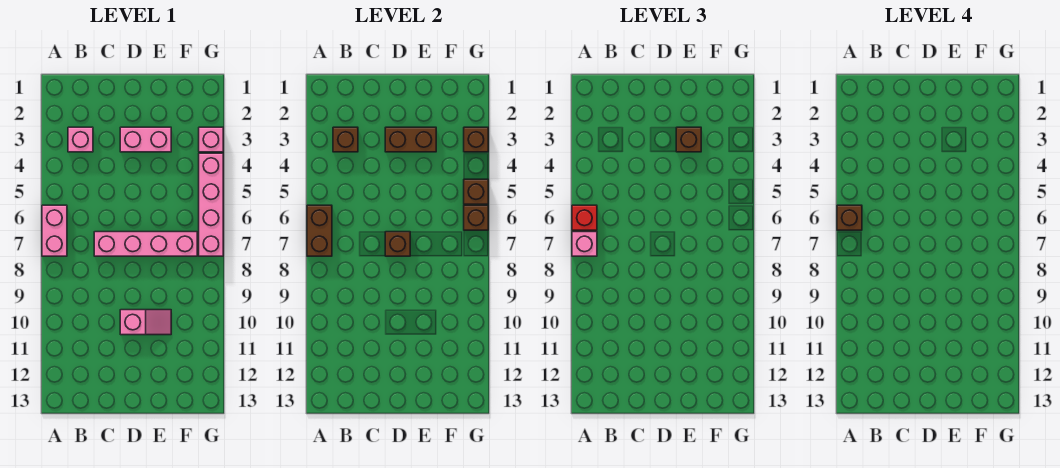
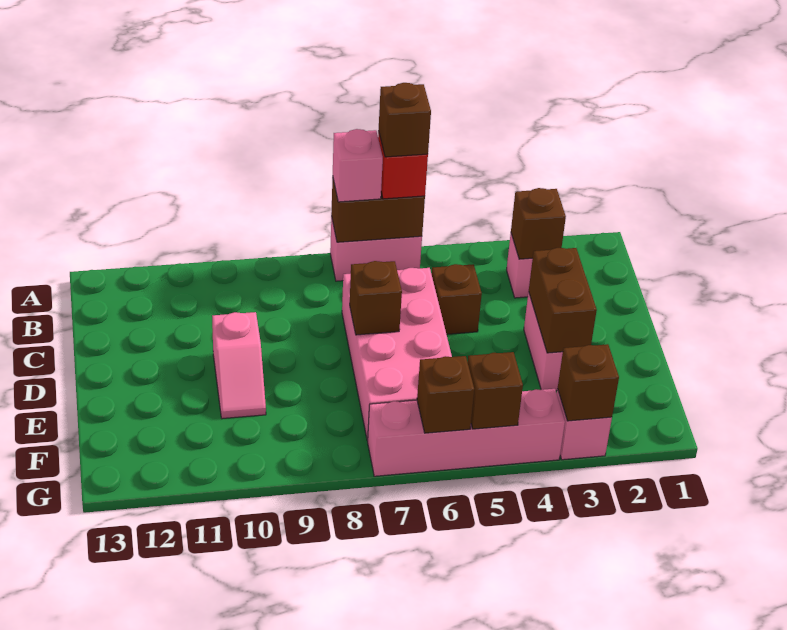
pink brick C7:F7 level 1 -> pink brick C6:F7 level 1
brown brick E3 level 3 -> brown brick C5 level 1

